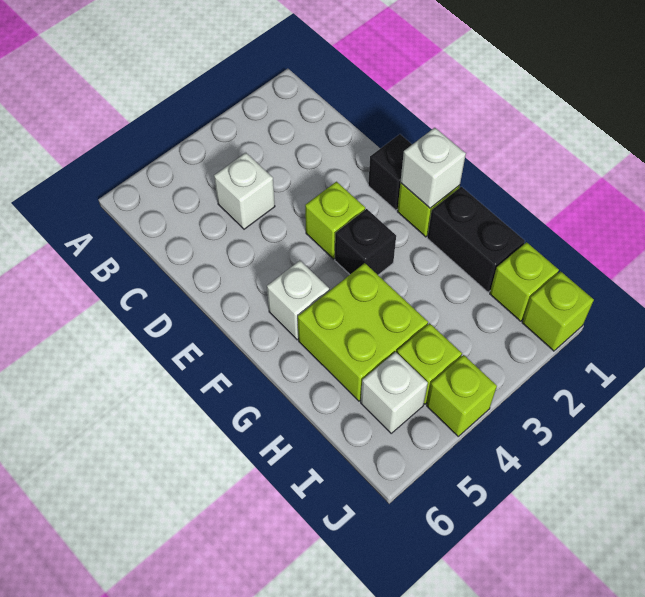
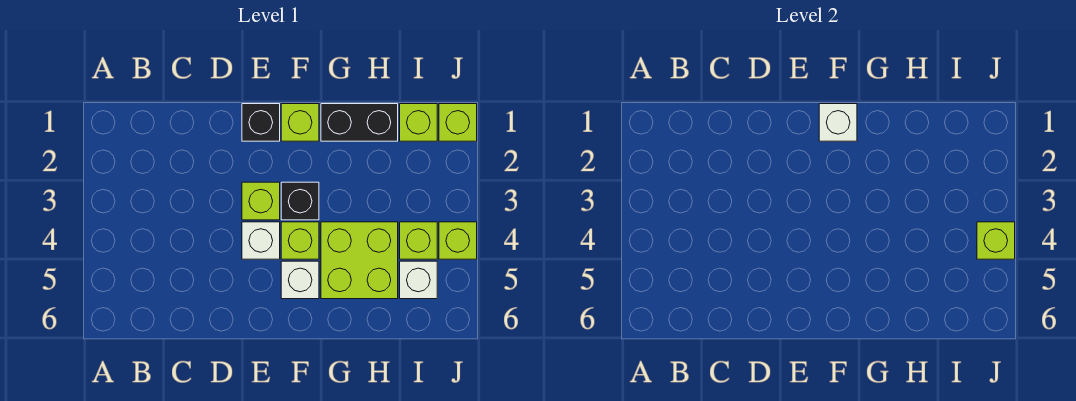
white brick C4 level 1 -> white brick E4 level 1
none -> lime brick F4 level 1
none -> lime brick J4 level 2

